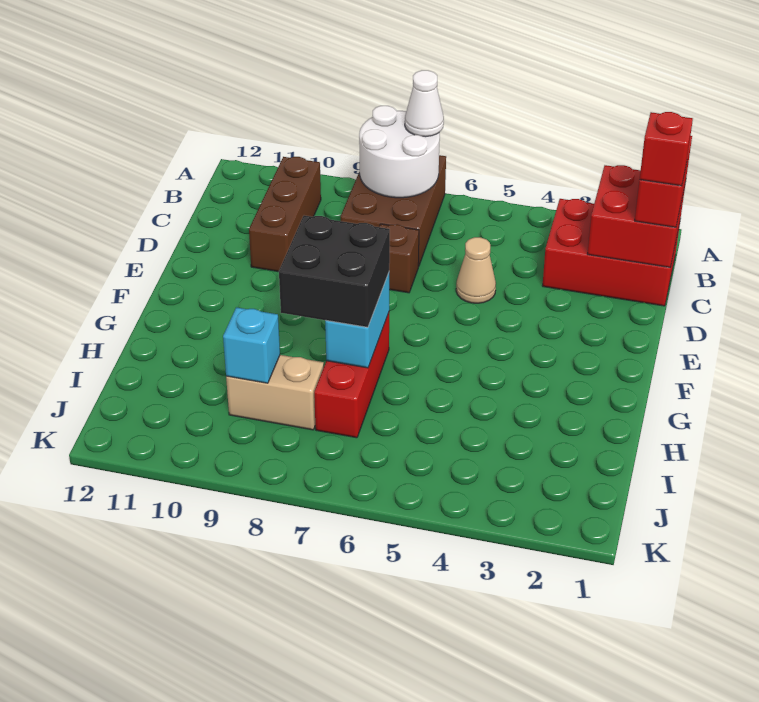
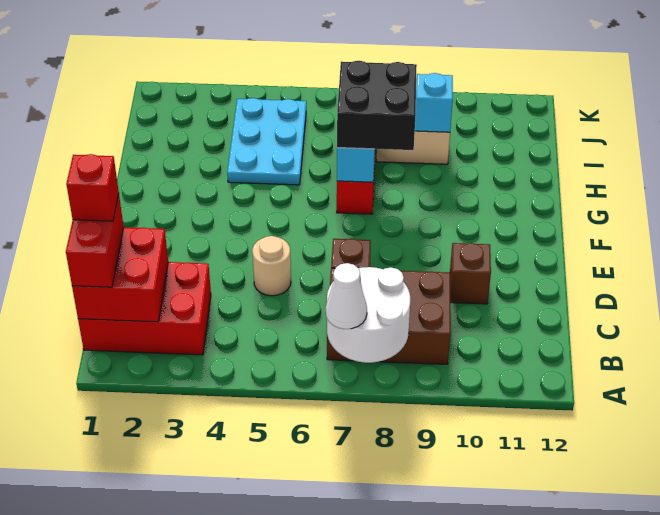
brown brick A7:C8 level 1 -> brown brick B7:C9 level 1
brown brick B10:D10 level 1 -> brown brick D10 level 1
tan cone D5 level 1 -> tan round brick D5 level 1
none -> cyan plate H4:J5 level 1

